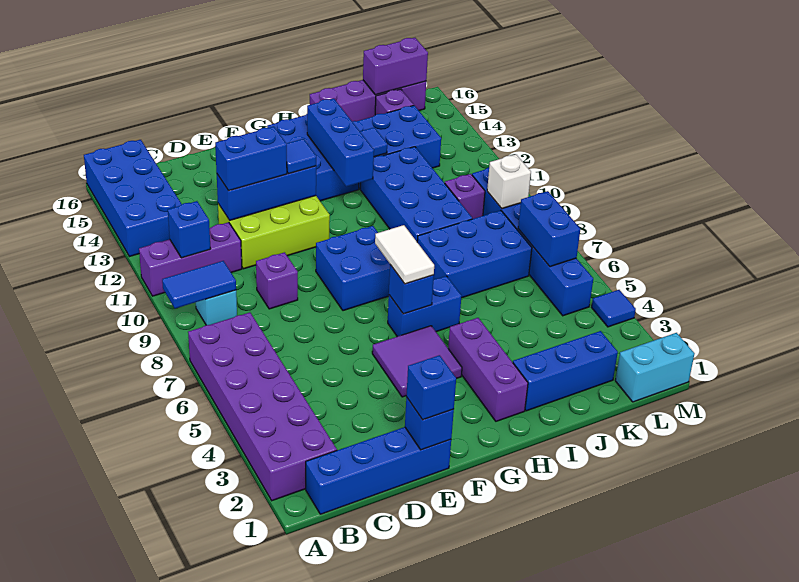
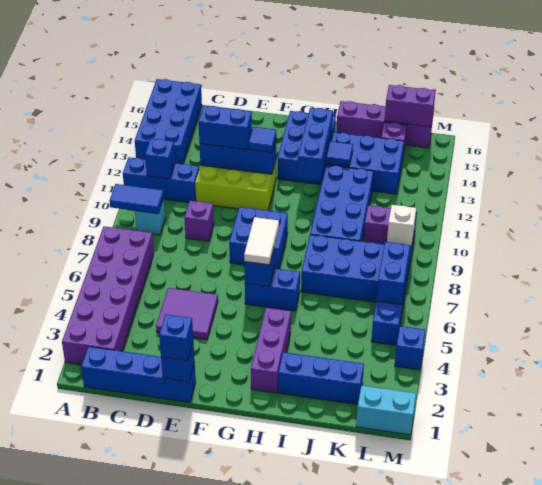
purple brick A11:C11 level 1 -> blue brick A11:C11 level 1
purple tile F4:G5 level 1 -> purple tile D4:E5 level 1
blue tile M4 level 1 -> blue brick M4 level 1

